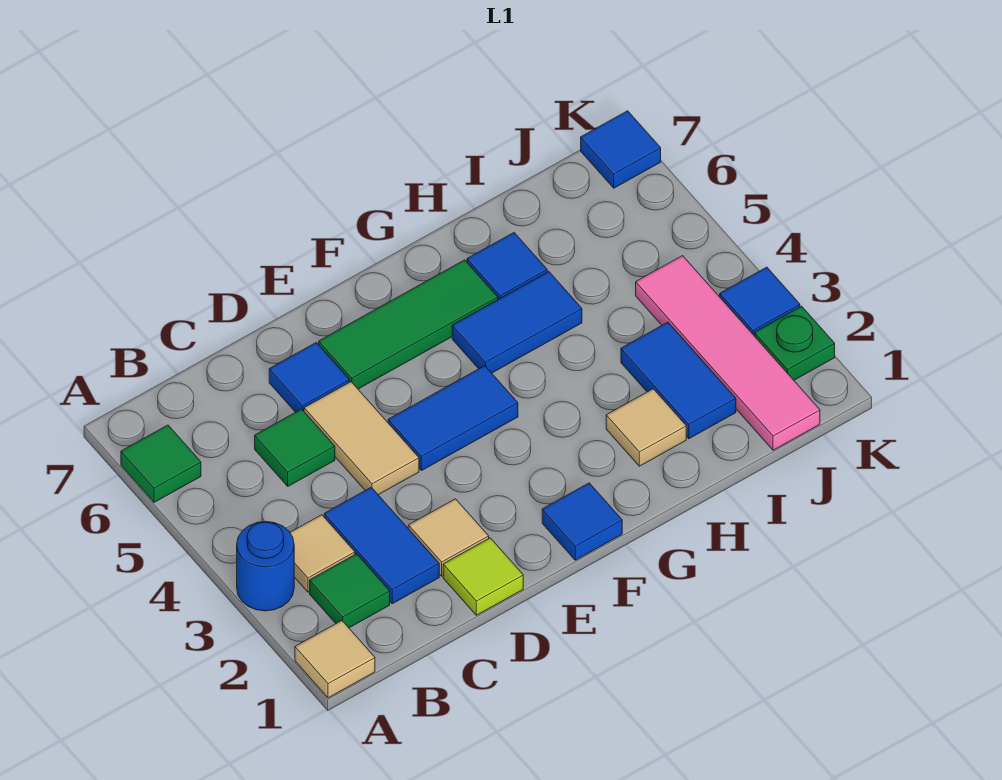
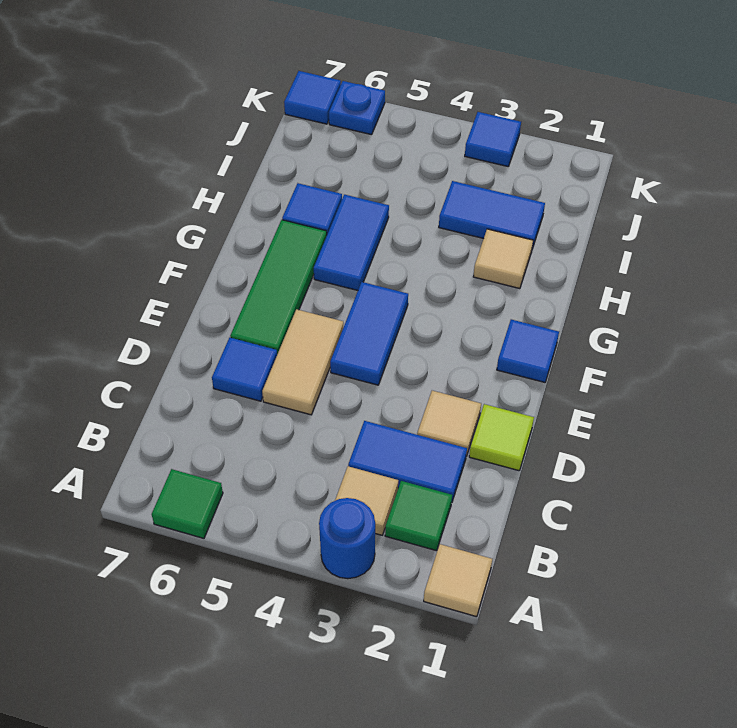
green tile C5 level 1 -> none
tan tile D4:D5 level 1 -> tan tile D5:E5 level 1
pink tile J1:J4 level 1 -> none
green plate K2 level 1 -> none
none -> blue plate K6 level 1

